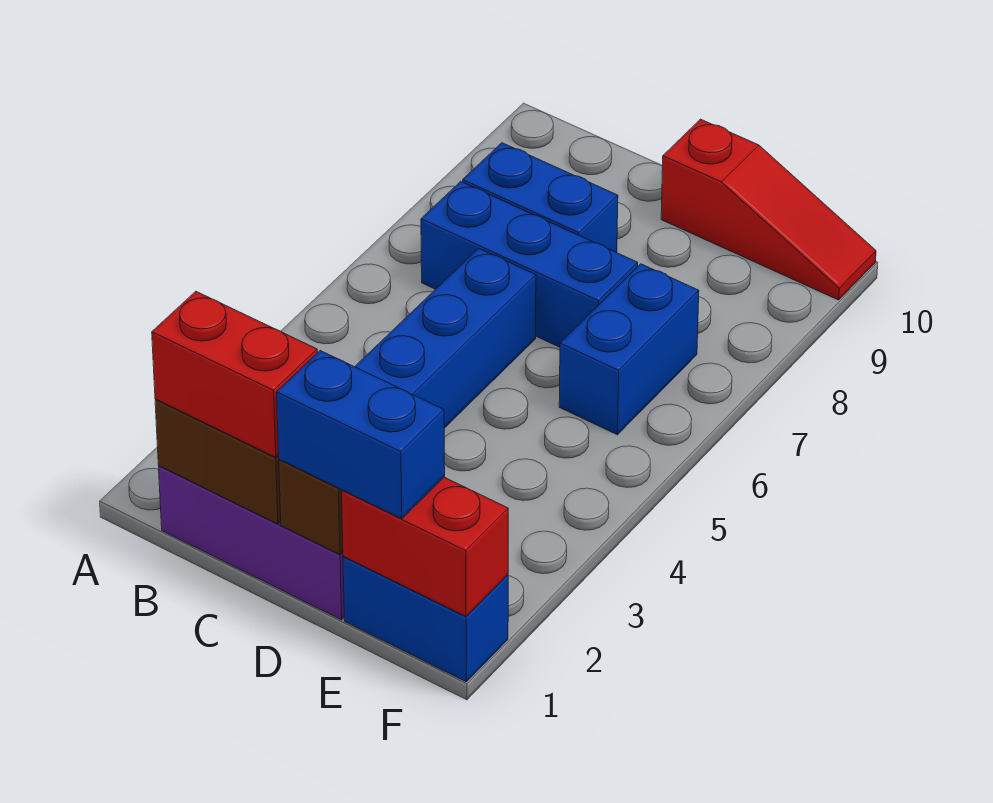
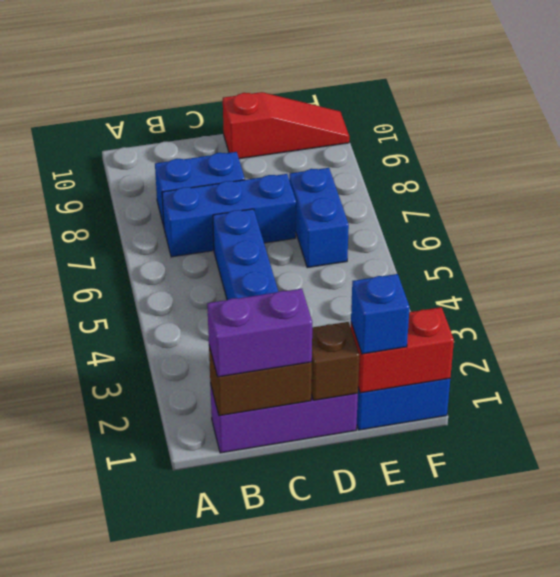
red brick B1:C1 level 3 -> purple brick B1:C1 level 3
blue brick D1:E1 level 3 -> blue brick E1 level 3

